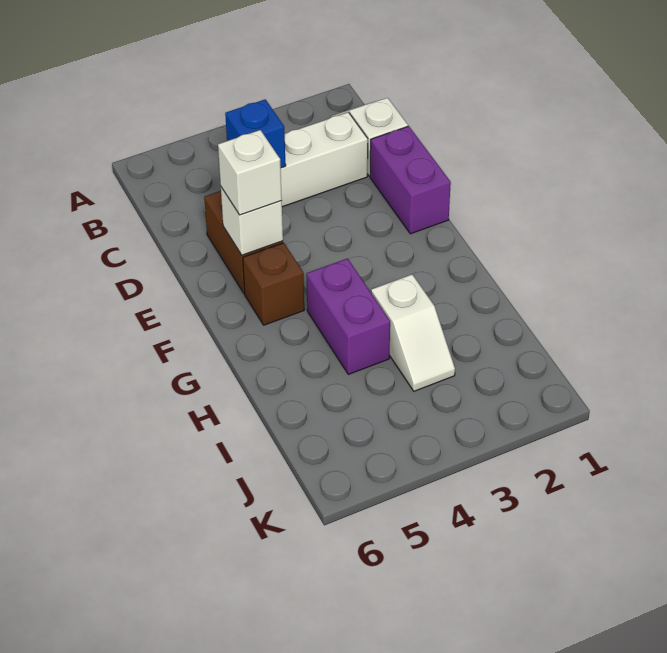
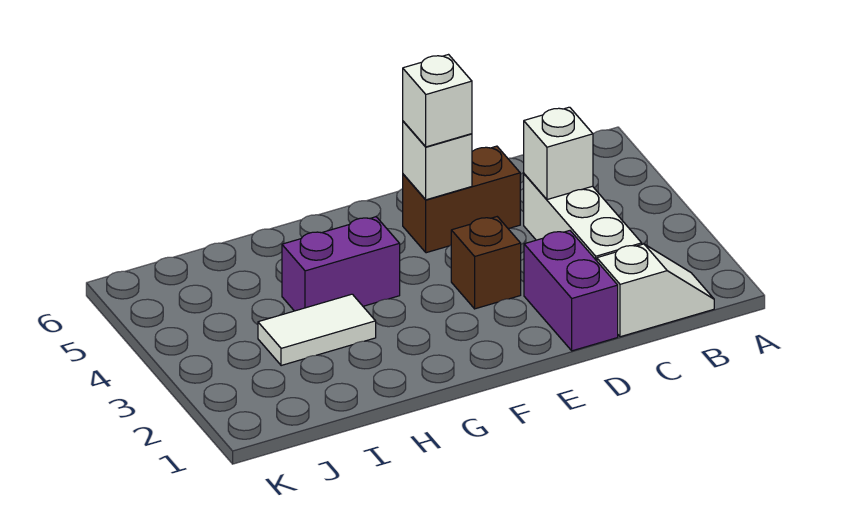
blue brick C4 level 2 -> white brick C4 level 2
purple brick D1:E1 level 1 -> purple brick D1:D2 level 1
brown brick F5 level 1 -> brown brick E3 level 1
white slope H3:I3 level 1 top H -> white tile H3:I3 level 1

